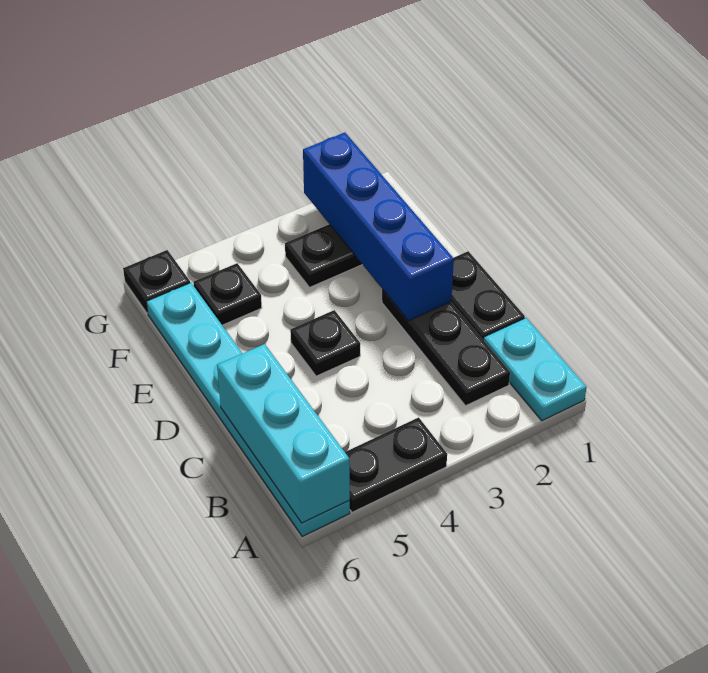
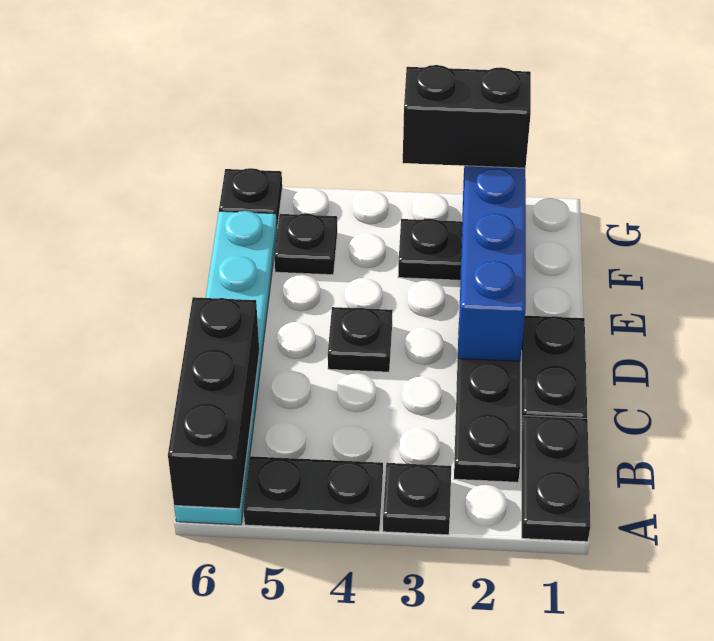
cyan plate A1:B1 level 1 -> black plate A1:B1 level 1
none -> black plate A3 level 1
cyan brick A6:C6 level 2 -> black brick A6:C6 level 2
none -> black brick G2:G3 level 3

